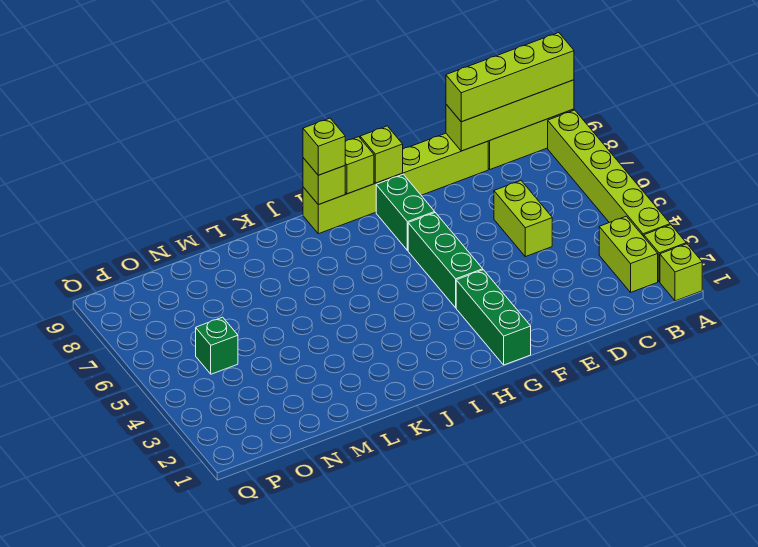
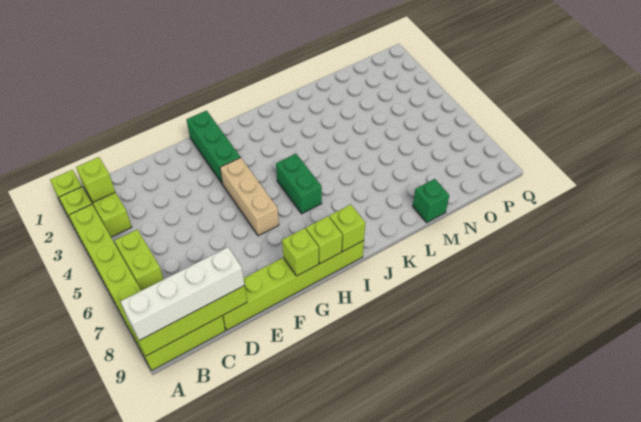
lime brick A9:D9 level 3 -> white brick A9:D9 level 3
lime brick D5:D6 level 1 -> lime brick B5:B6 level 1
green brick G4:G6 level 1 -> tan brick G4:G6 level 1
green brick G7:G8 level 1 -> green brick I5:I6 level 1
lime brick I9 level 3 -> lime brick B2 level 2
green brick O5 level 1 -> green brick M9 level 1

